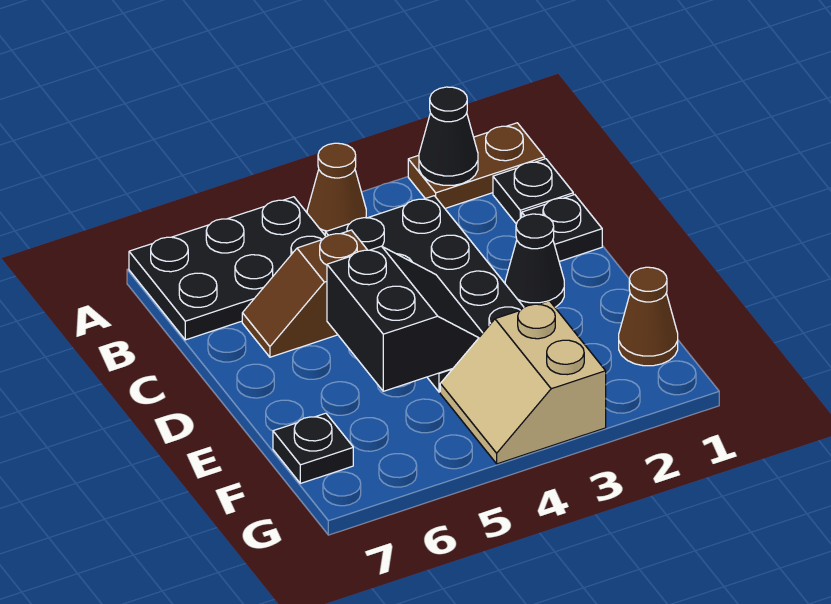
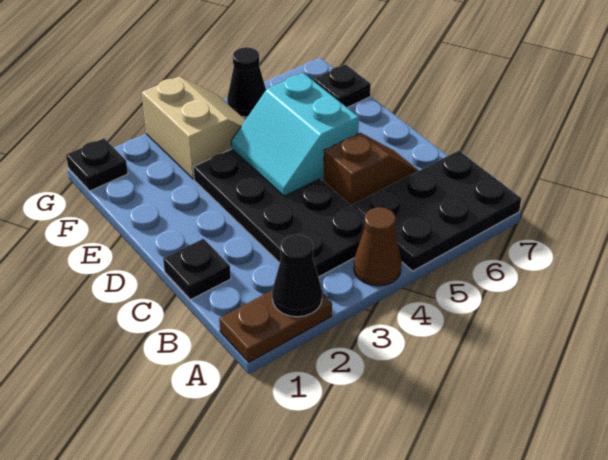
black plate B1 level 1 -> black plate G1 level 1
black cone D2 level 1 -> black cone G5 level 1
black slope D4:E5 level 2 top 5 -> cyan slope D4:E5 level 2 top 5
brown cone F1 level 1 -> none

